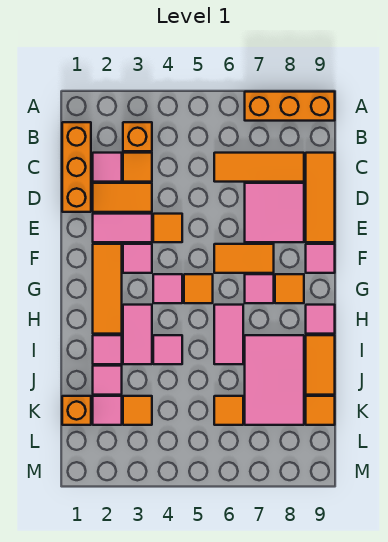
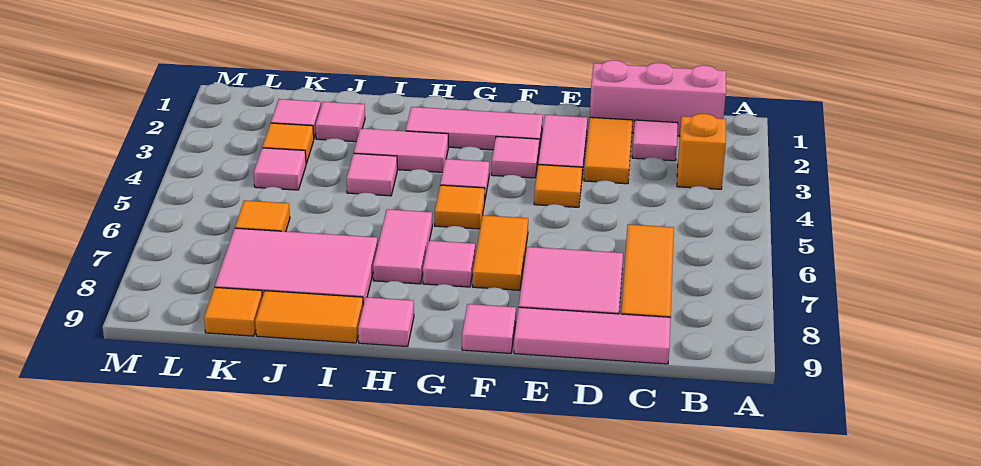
orange brick A7:A9 level 1 -> none
orange brick B1:D1 level 1 -> pink brick B1:D1 level 1
orange tile C3 level 1 -> none
orange tile C9:E9 level 1 -> pink tile C9:E9 level 1
orange tile F2:H2 level 1 -> pink tile F2:H2 level 1
orange tile G8 level 1 -> none
pink tile H6:I6 level 1 -> pink tile H6:H7 level 1
pink tile I2 level 1 -> pink tile K4 level 1
orange brick K1 level 1 -> none

